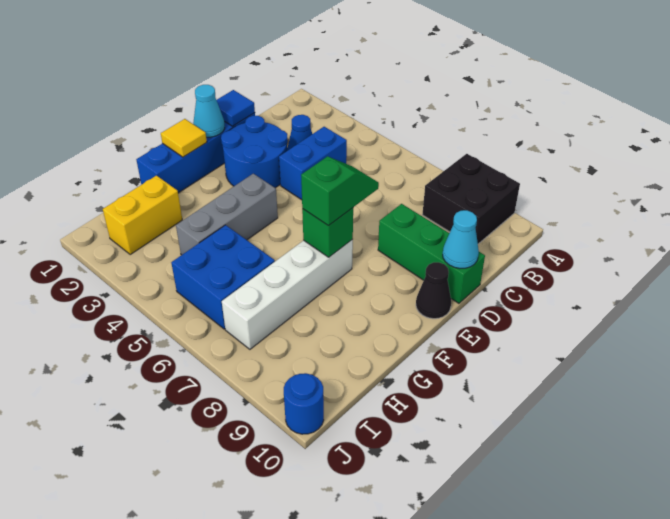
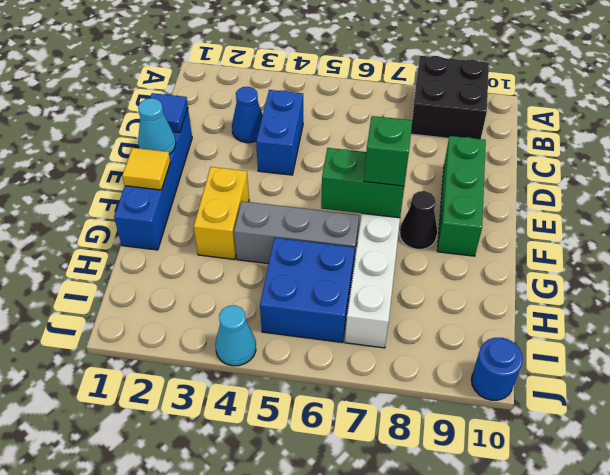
blue round brick D2:E3 level 1 -> none
green brick D8:D10 level 1 -> green brick D9:F9 level 1
cyan cone D10 level 2 -> cyan cone J4 level 1
black cone E10 level 1 -> black cone F8 level 1
grey brick F4:H4 level 1 -> grey brick G4:G6 level 1
green brick F7 level 2 -> green brick F6:F7 level 2
yellow brick H2:I2 level 1 -> yellow brick F3:G3 level 1

